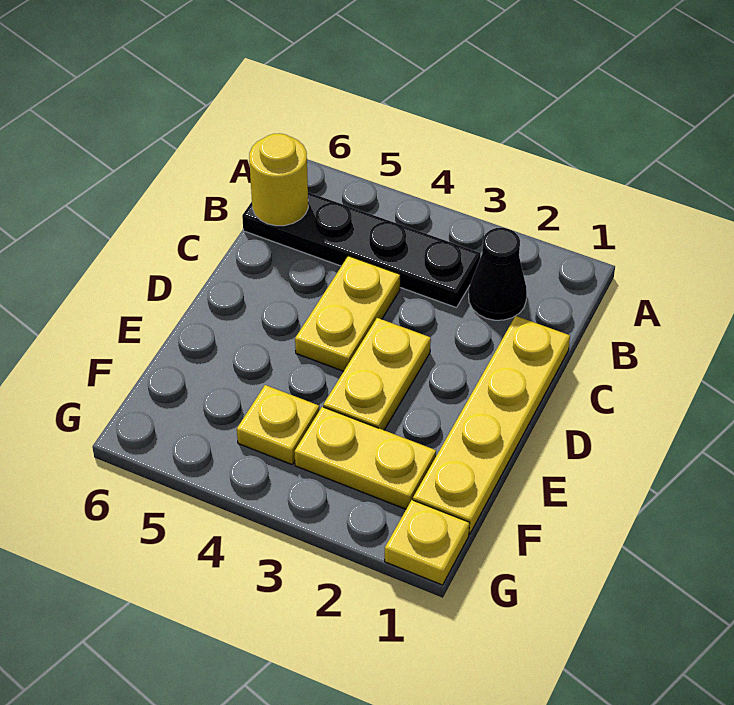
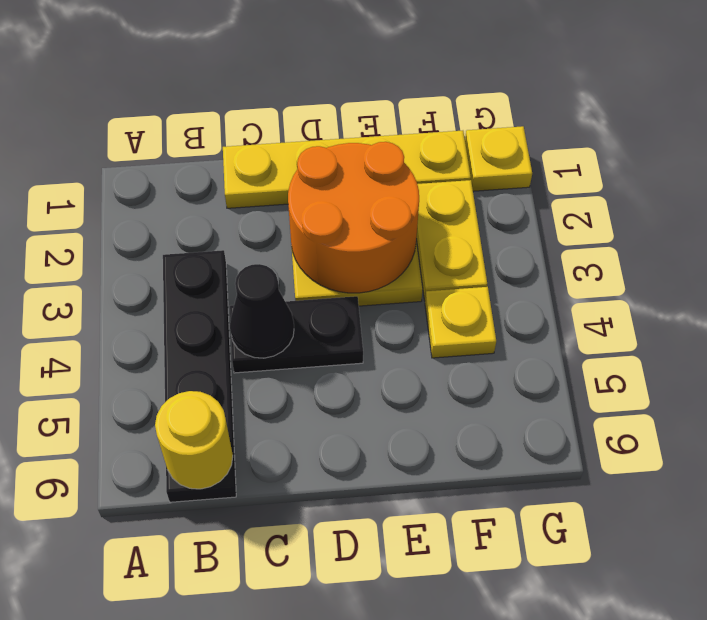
black cone B2 level 1 -> black cone C4 level 2
yellow plate C4:D4 level 1 -> black plate C4:D4 level 1
none -> orange round brick D2:E3 level 2

